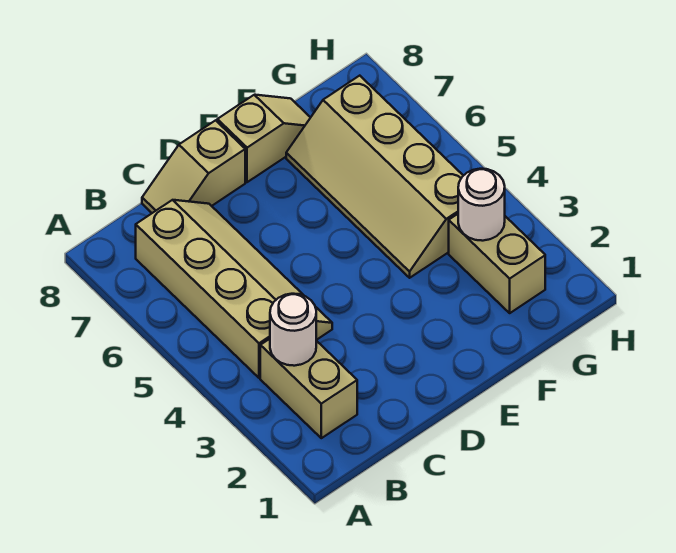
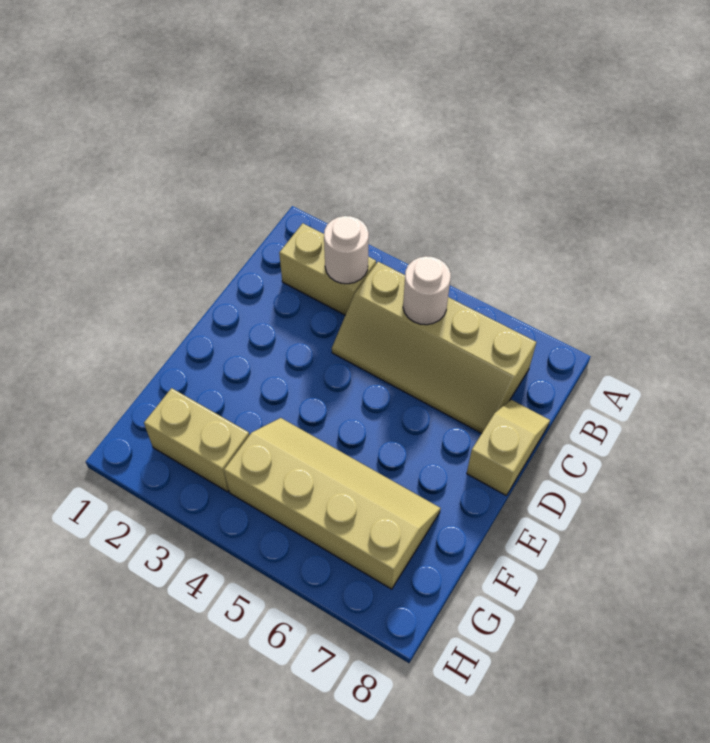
tan slope E8:F8 level 1 top E -> none
white round brick G3 level 2 -> white round brick B5 level 2

